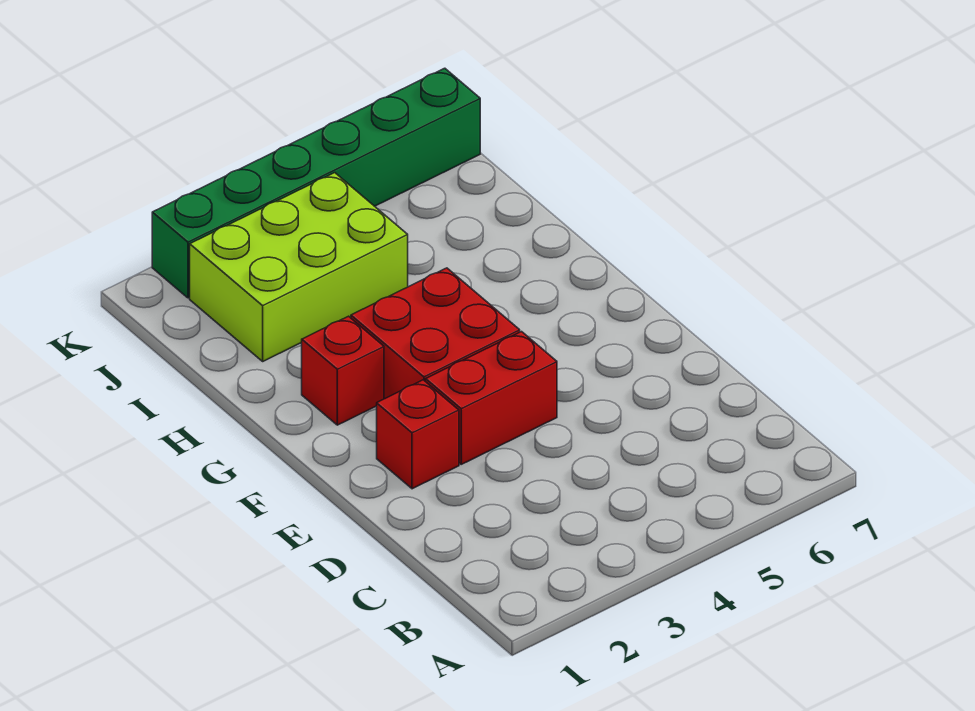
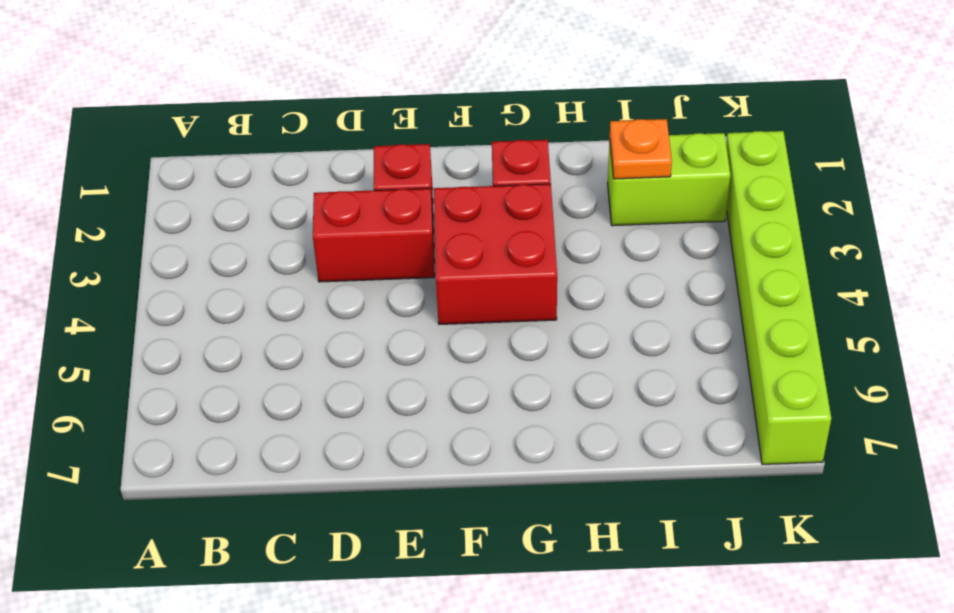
red brick E3:E4 level 1 -> red brick D3:E3 level 1
lime brick I2:J4 level 1 -> lime brick I2:J2 level 1
none -> orange plate I2 level 2
green brick K2:K7 level 1 -> lime brick K2:K7 level 1

